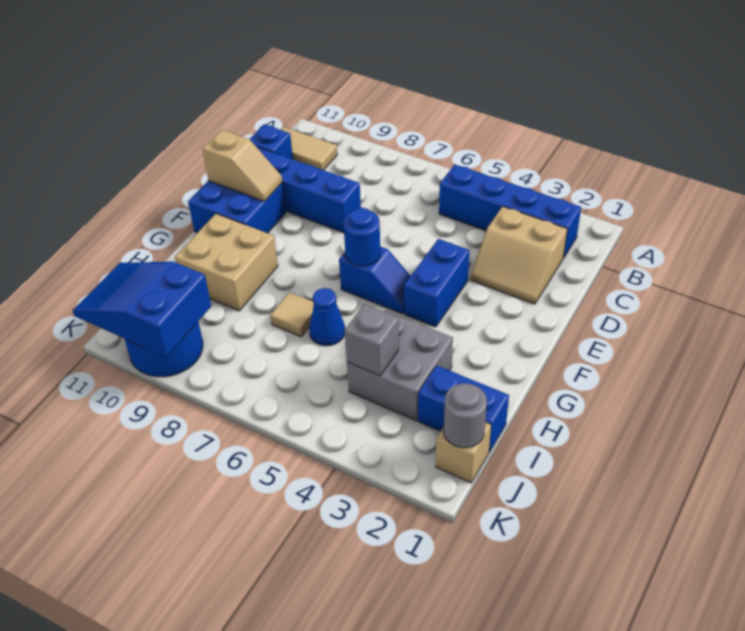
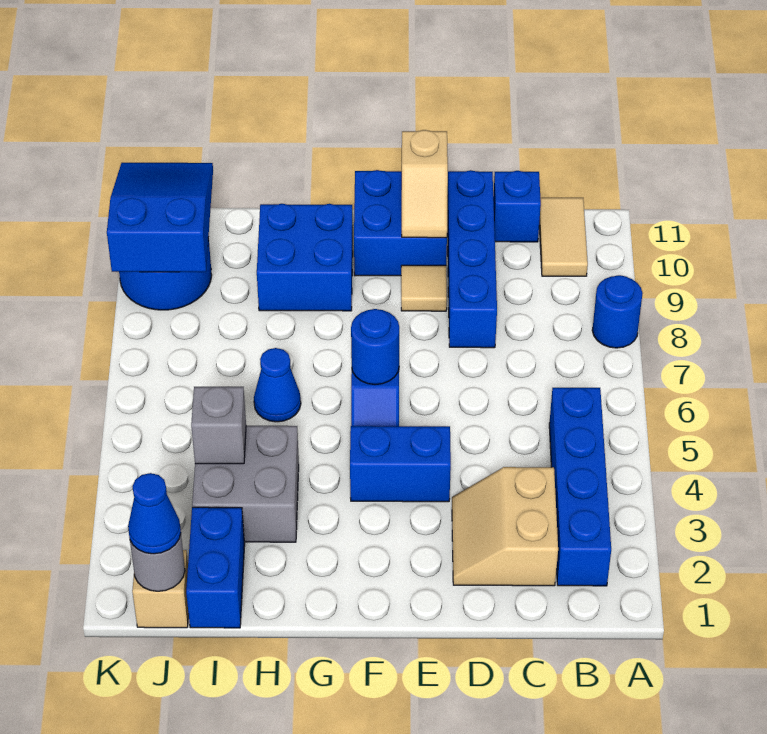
none -> blue round brick A8 level 1
tan brick G9:H10 level 1 -> blue brick G9:H10 level 1
tan tile H7 level 1 -> tan tile E9 level 1
none -> blue cone J1 level 3

